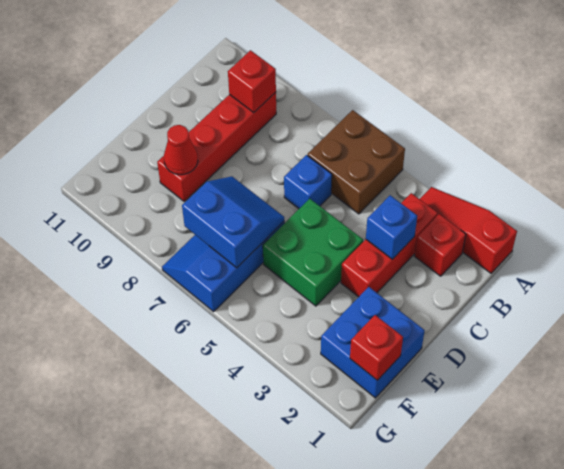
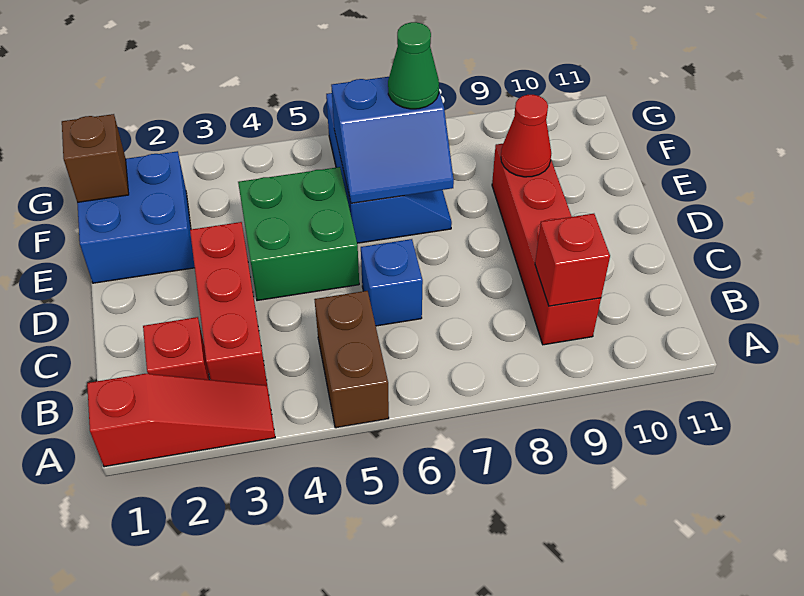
brown brick A5:B6 level 1 -> brown brick A5:B5 level 1
blue brick C3 level 2 -> none
red brick F1 level 2 -> brown brick F1 level 2
none -> green cone F7 level 3

